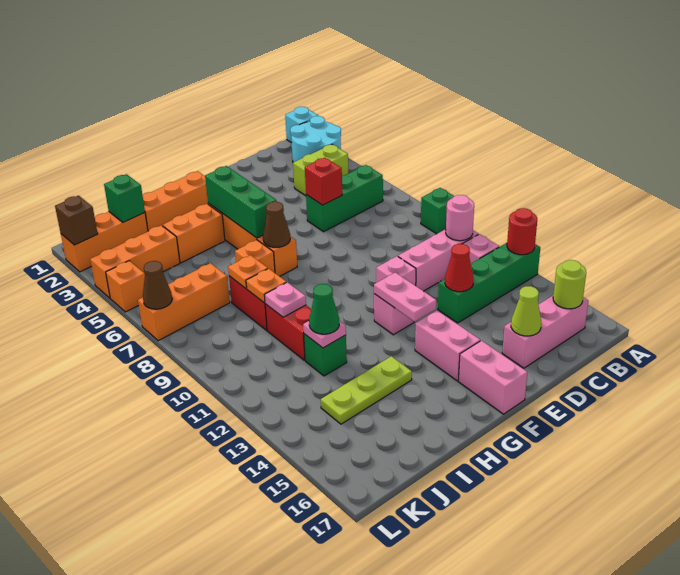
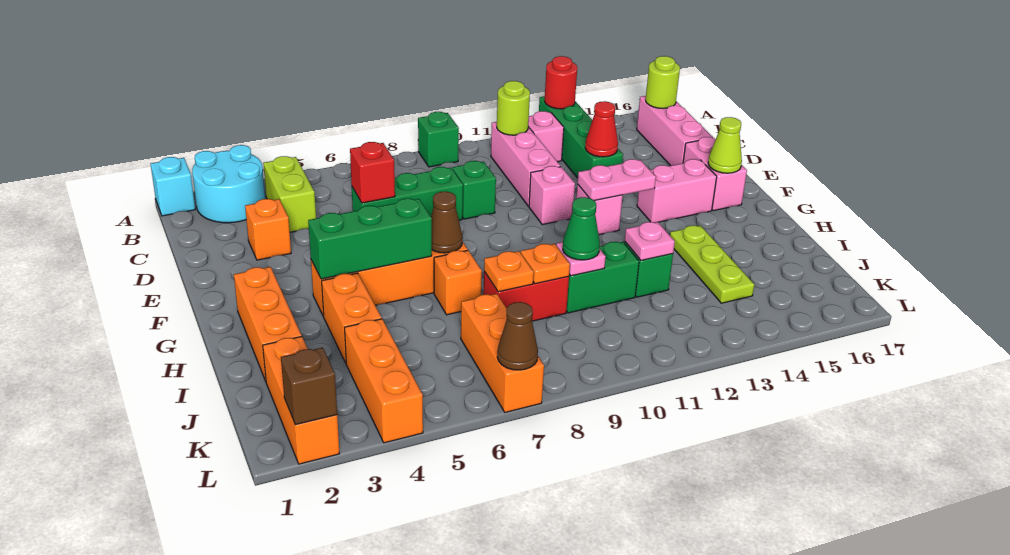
green brick B6:D6 level 1 -> green brick D6:D8 level 1
pink round brick B11 level 2 -> lime round brick B11 level 2
lime cone D16 level 2 -> lime cone F16 level 2
pink brick F16:F17 level 1 -> pink brick E16:F16 level 1
red brick I10:I11 level 1 -> green brick I10:I11 level 1
green cone I12 level 3 -> green cone I10 level 3
green brick J2 level 2 -> green brick D9 level 1
orange brick L5 level 1 -> orange brick D3 level 1

